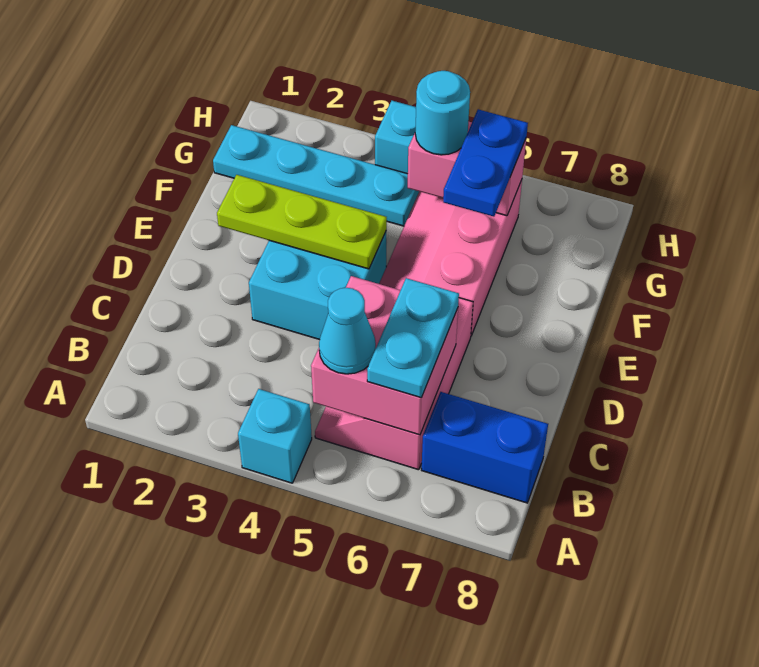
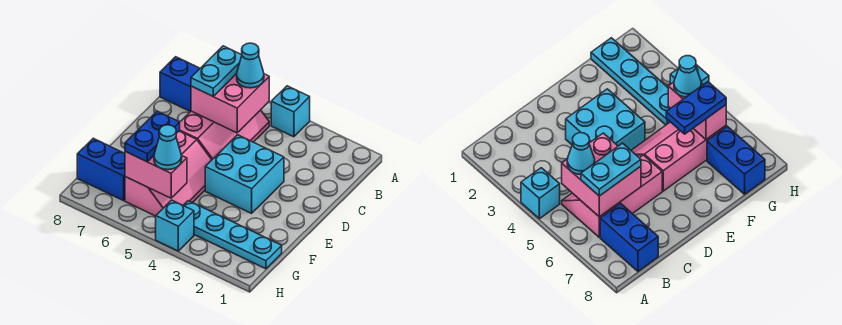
lime plate E2:E4 level 2 -> none
cyan round brick G5 level 3 -> cyan cone G5 level 3
none -> blue brick G7:G8 level 1

